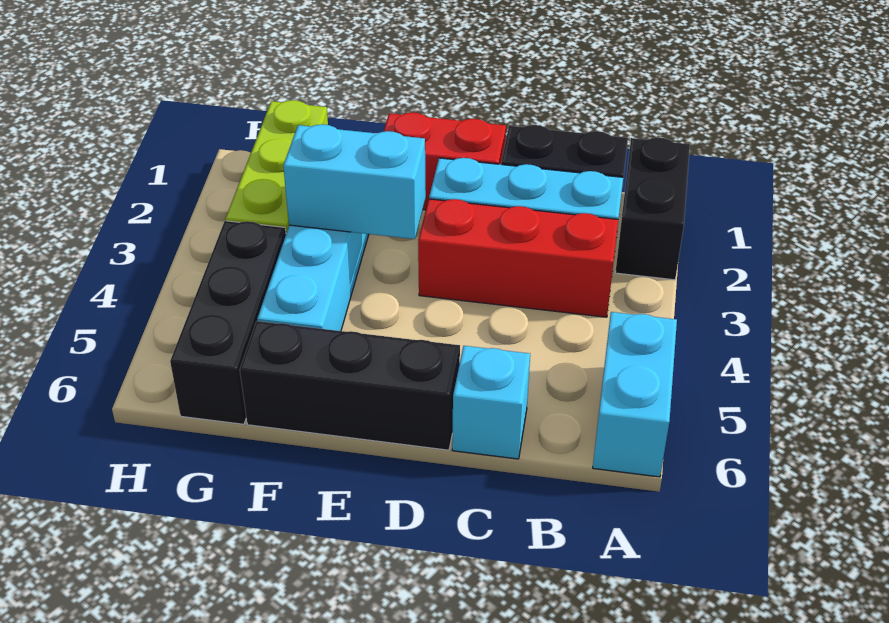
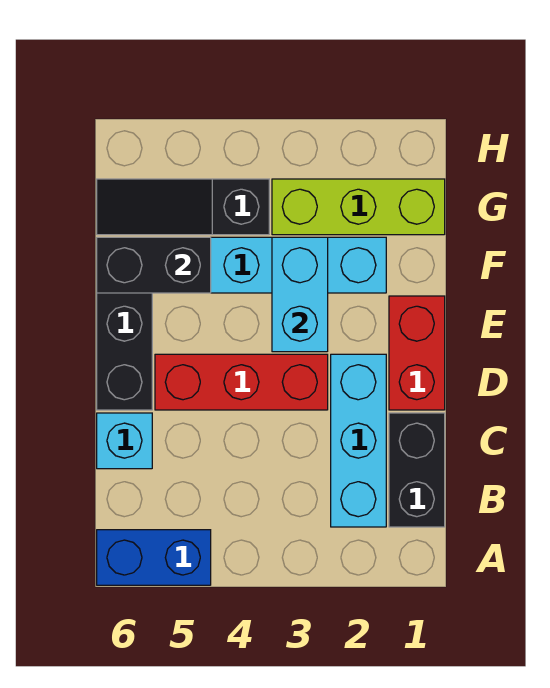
black brick A1:A2 level 1 -> black brick F5:F6 level 2
cyan brick A5:A6 level 1 -> blue brick A5:A6 level 1
red brick B3:D3 level 1 -> red brick D3:D5 level 1
black brick G4:G6 level 1 -> black slope G4:G6 level 1 top 4

